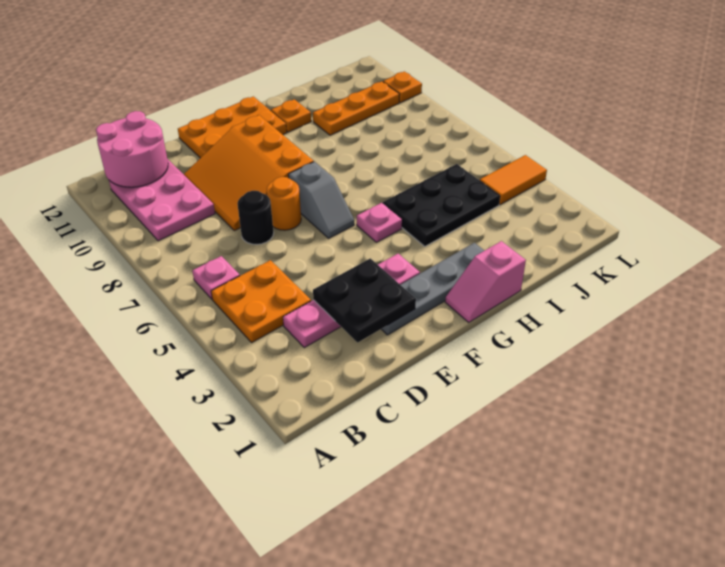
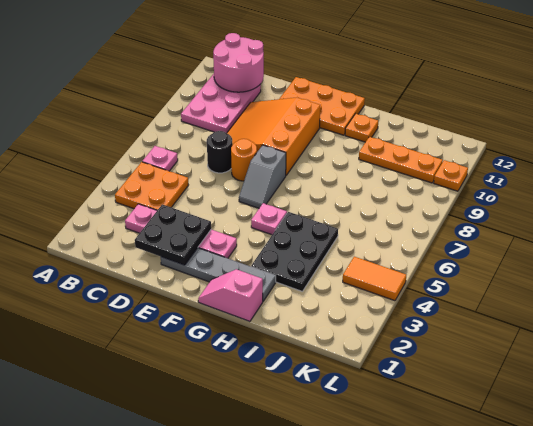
black plate H4:J5 level 1 -> black plate H3:I5 level 1

